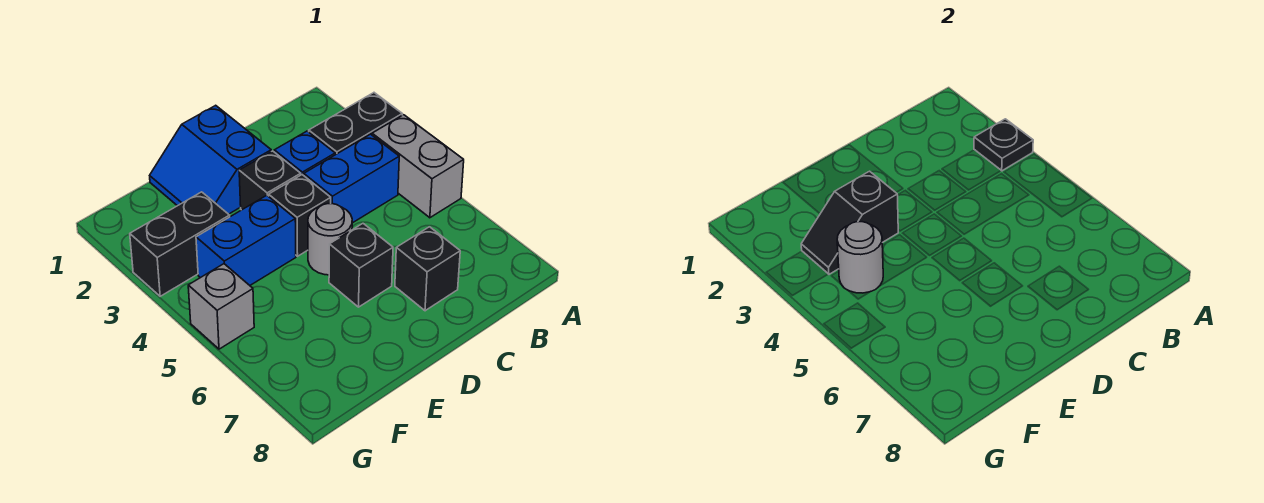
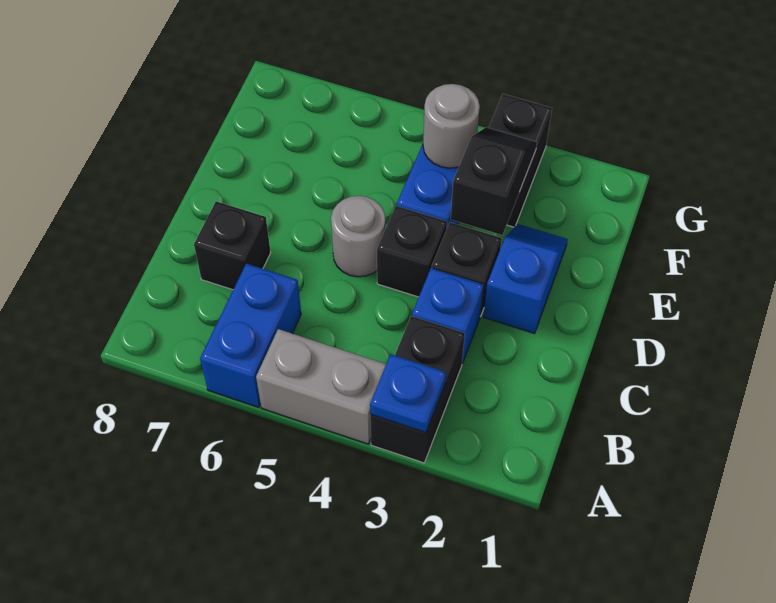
black plate A3 level 2 -> blue plate A3 level 2
blue brick B4:C4 level 1 -> blue brick A6:B6 level 1
blue slope D1:E2 level 1 top D -> blue slope D2:E2 level 1 top D
black brick D6 level 1 -> none
grey brick G5 level 1 -> none

